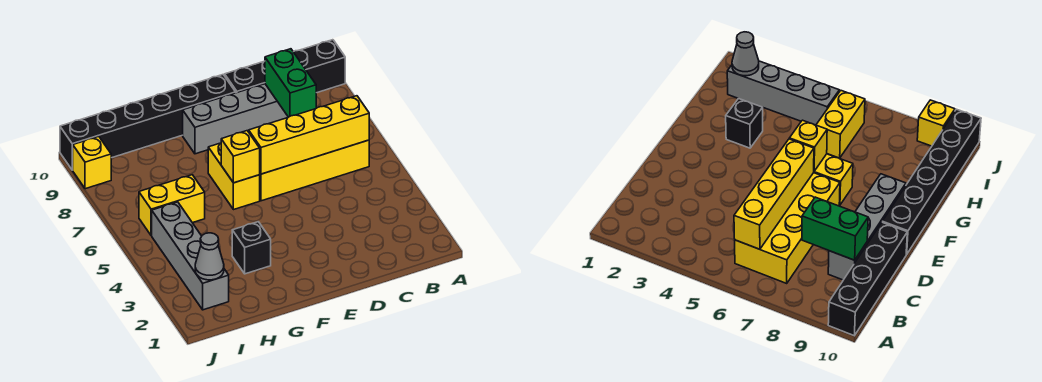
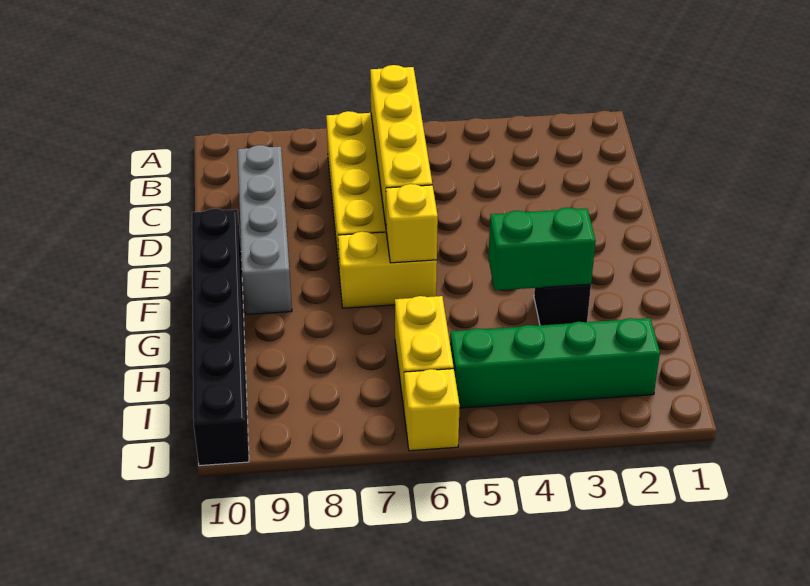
black brick A10:D10 level 1 -> none
green brick C8:C9 level 2 -> green brick G3:G4 level 2
grey brick I2:I5 level 1 -> green brick I2:I5 level 1
grey cone I2 level 2 -> none
yellow brick J9 level 1 -> yellow brick J6 level 1

